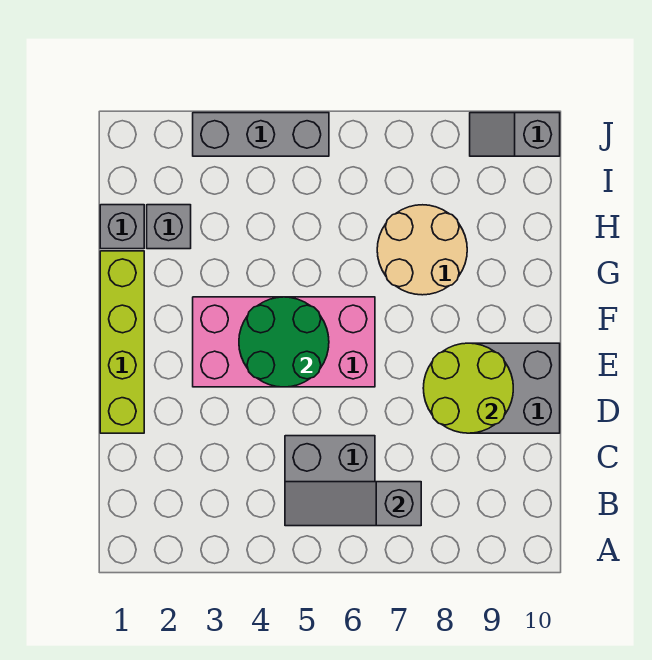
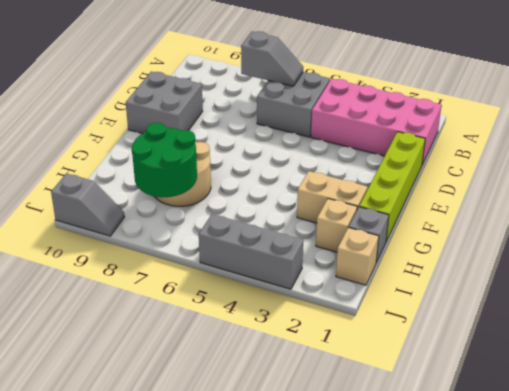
grey slope B5:B7 level 2 top 7 -> grey slope B6:B7 level 2 top 7
lime round brick D8:E9 level 2 -> none
pink brick E3:F6 level 1 -> pink brick B1:C4 level 1
green round brick E4:F5 level 2 -> green round brick H7:I8 level 2
none -> tan brick G2:G3 level 1
grey brick H2 level 1 -> tan brick H2 level 1
none -> tan brick I1 level 1

